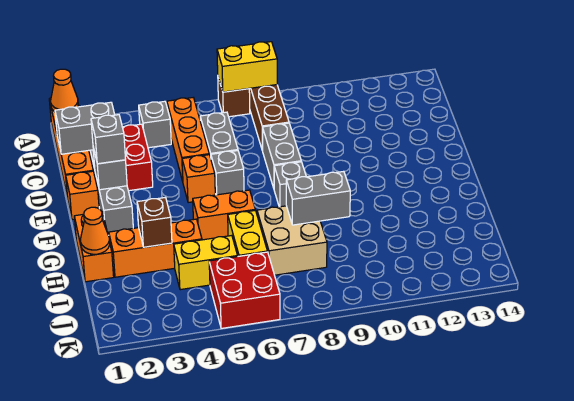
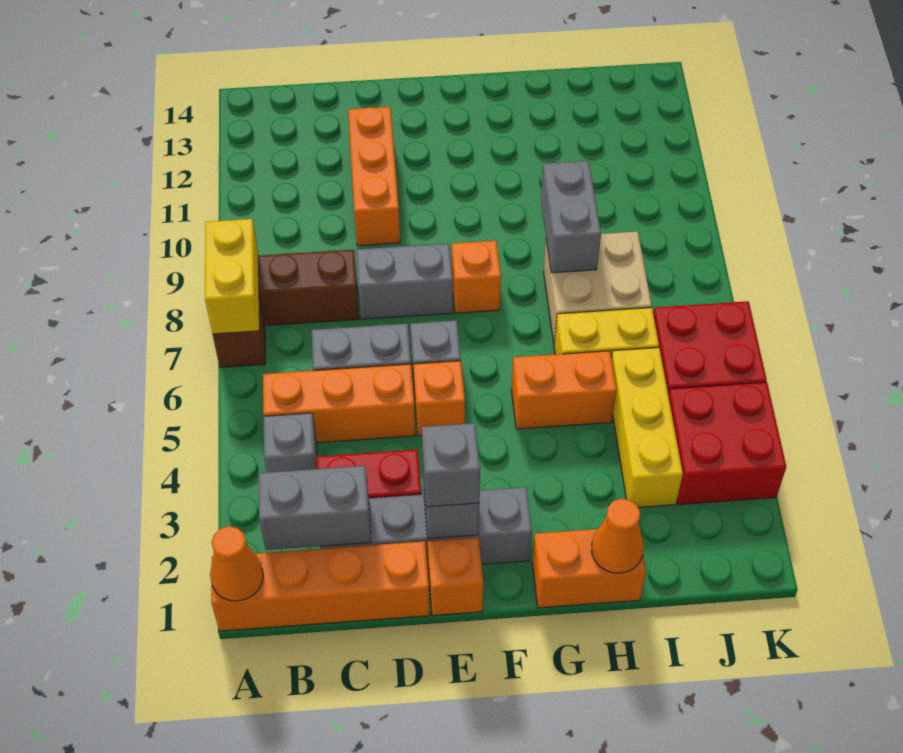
grey brick C1:C2 level 2 -> grey brick B2:C2 level 2
grey brick F8 level 1 -> orange brick F8 level 1
orange brick G5:G6 level 1 -> orange brick G5:H5 level 1
orange brick H2:H4 level 1 -> orange brick D10:D12 level 1
brown brick H3 level 2 -> none
yellow brick I4:I5 level 1 -> yellow brick I3:I5 level 1
none -> red brick J3:K4 level 1

